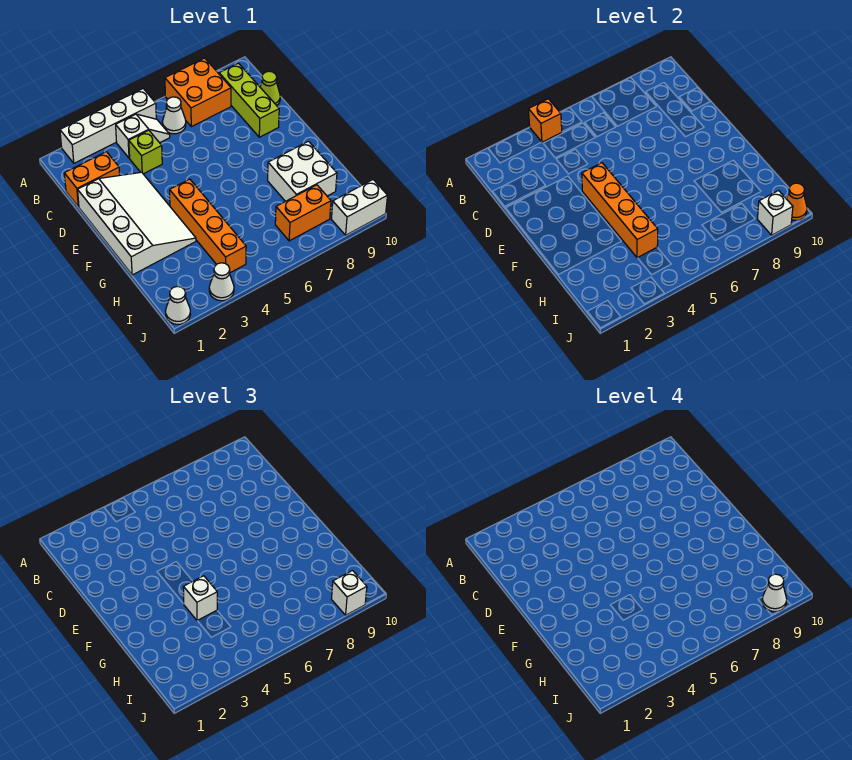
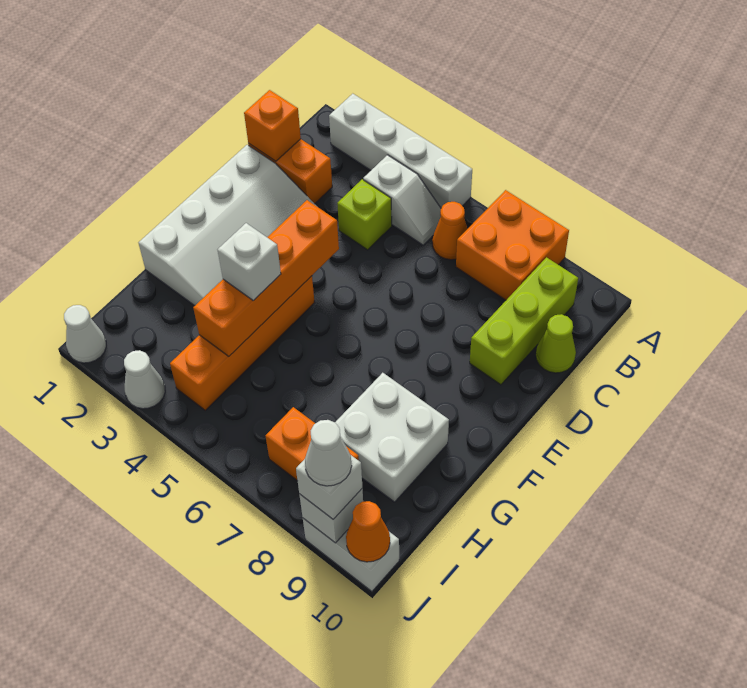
orange brick A4 level 2 -> orange brick C1 level 2
white cone B6 level 1 -> orange cone B6 level 1

